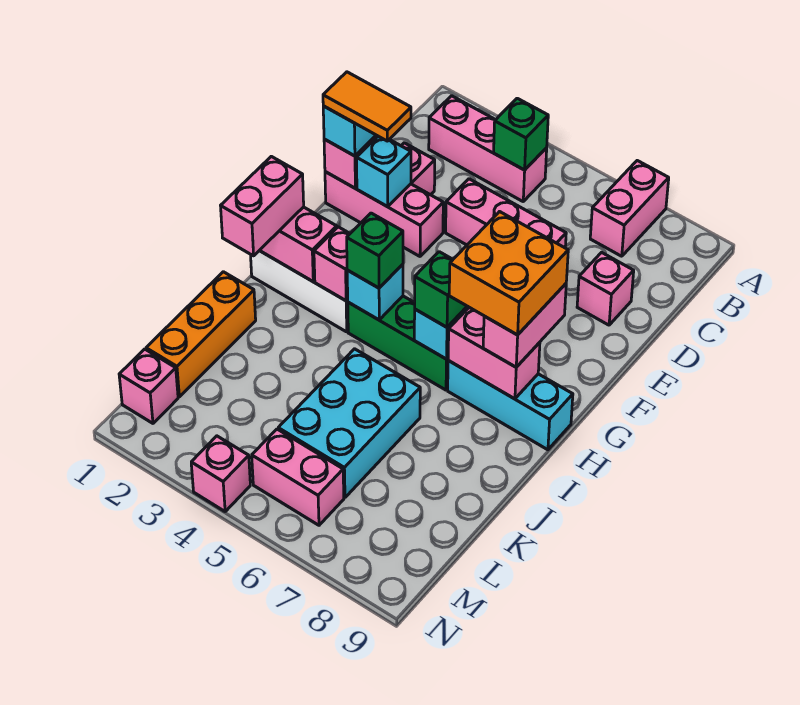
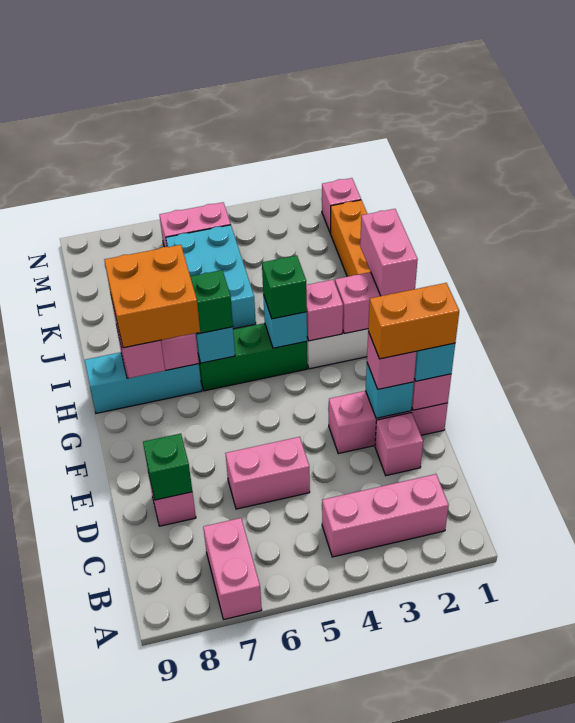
green brick B4 level 2 -> green brick D8 level 2
pink brick D4:D6 level 1 -> pink brick D5:D6 level 1
orange tile E1:E2 level 4 -> orange brick E1:E2 level 4
pink brick N4 level 1 -> pink brick E2 level 3

